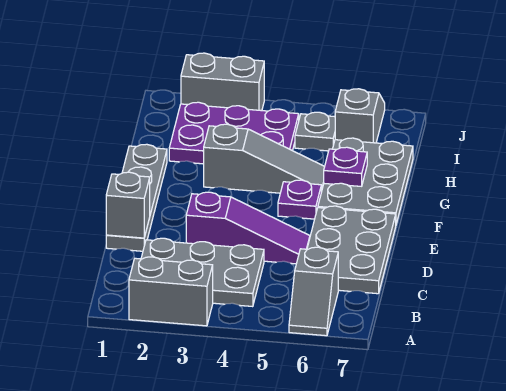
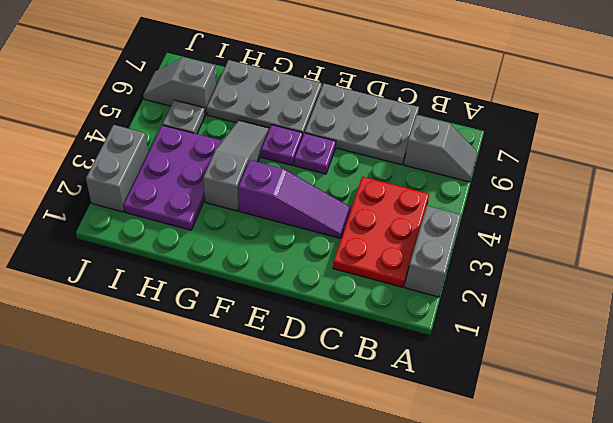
grey plate B2:C4 level 1 -> red plate B2:C4 level 1
grey plate D1:G1 level 1 -> none
grey brick D1 level 2 -> none
purple slope D3:D5 level 1 top 3 -> purple slope D3:F3 level 1 top F
purple plate G6 level 2 -> purple plate E5 level 1

